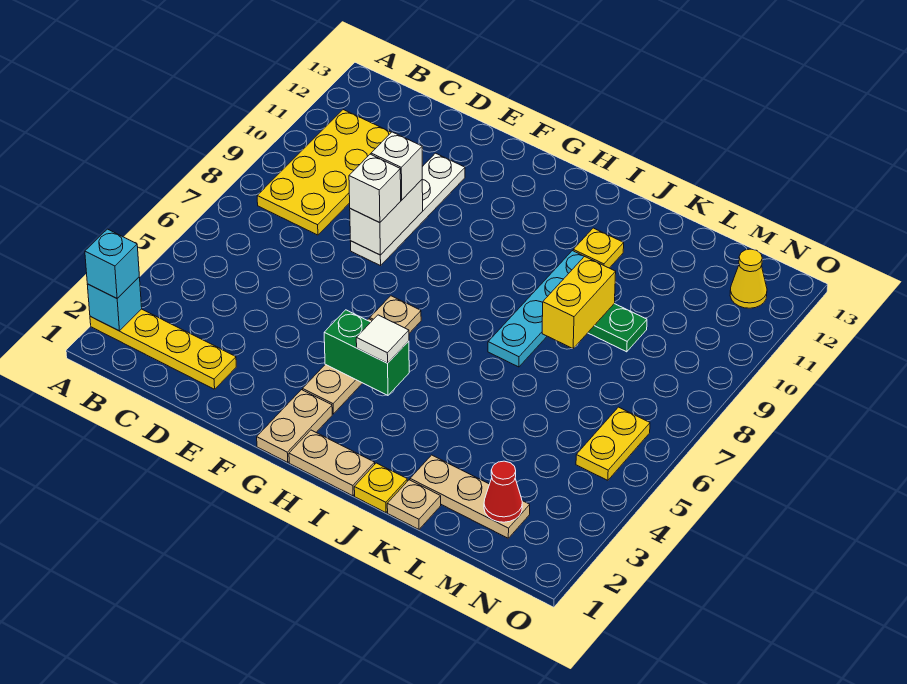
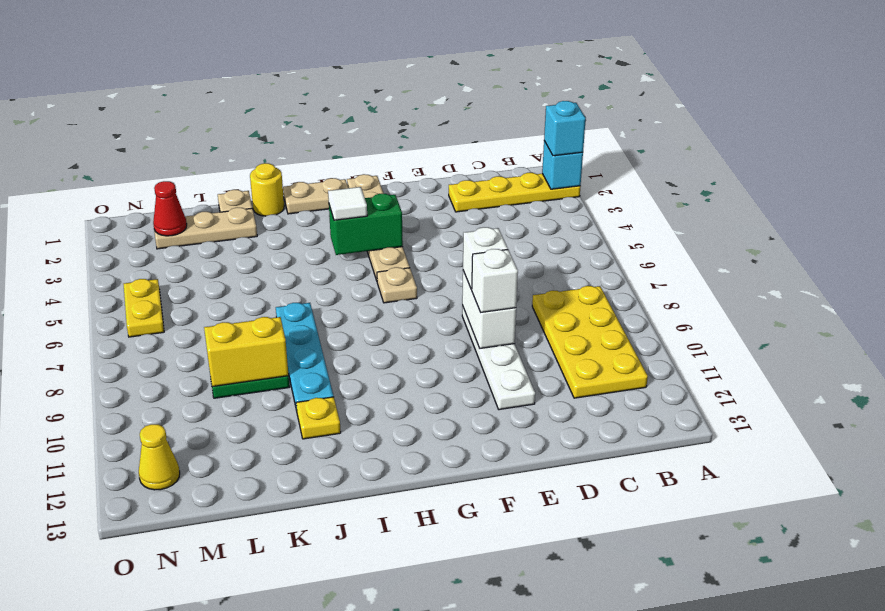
yellow plate J1 level 1 -> yellow round brick J1 level 1
yellow brick K8:K9 level 2 -> yellow brick K9:L9 level 2

